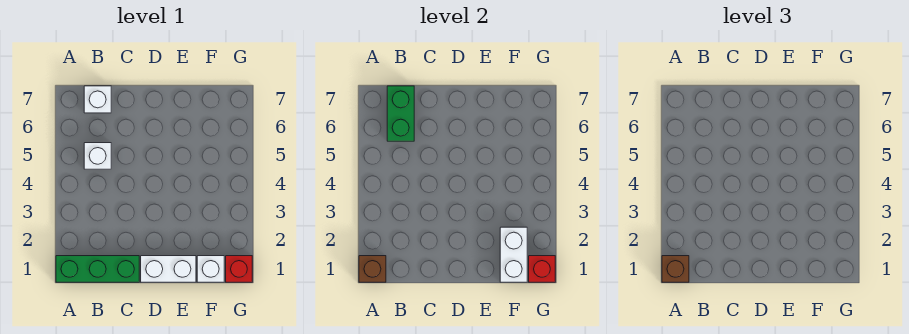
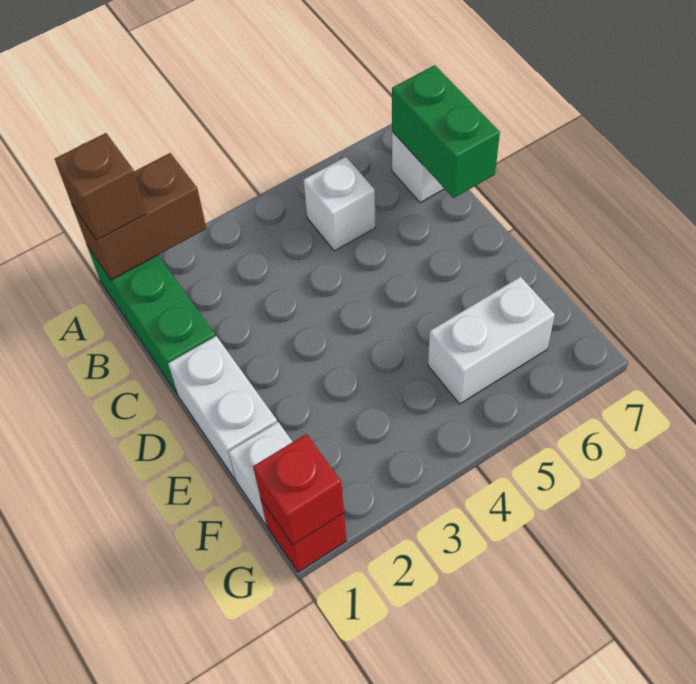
brown brick A1 level 2 -> brown brick A1:A2 level 2
green brick B6:B7 level 2 -> green brick B7:C7 level 2
white brick F1:F2 level 2 -> white brick F5:F6 level 1

